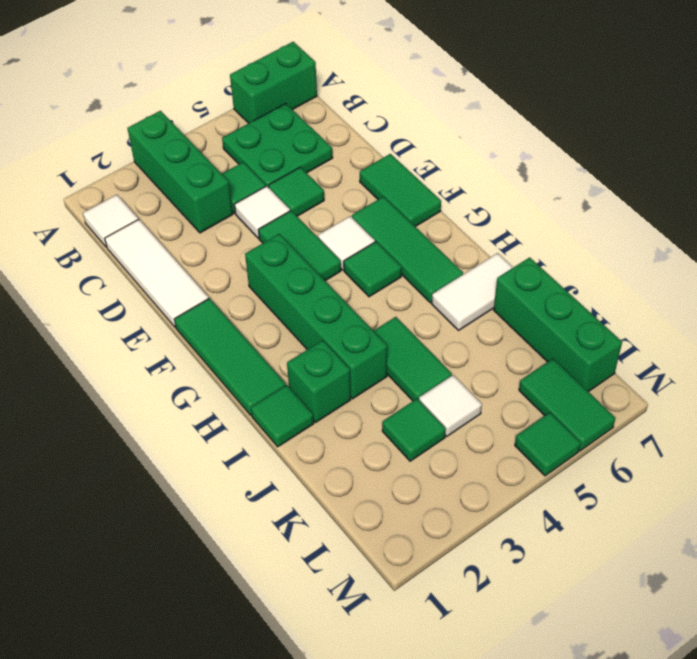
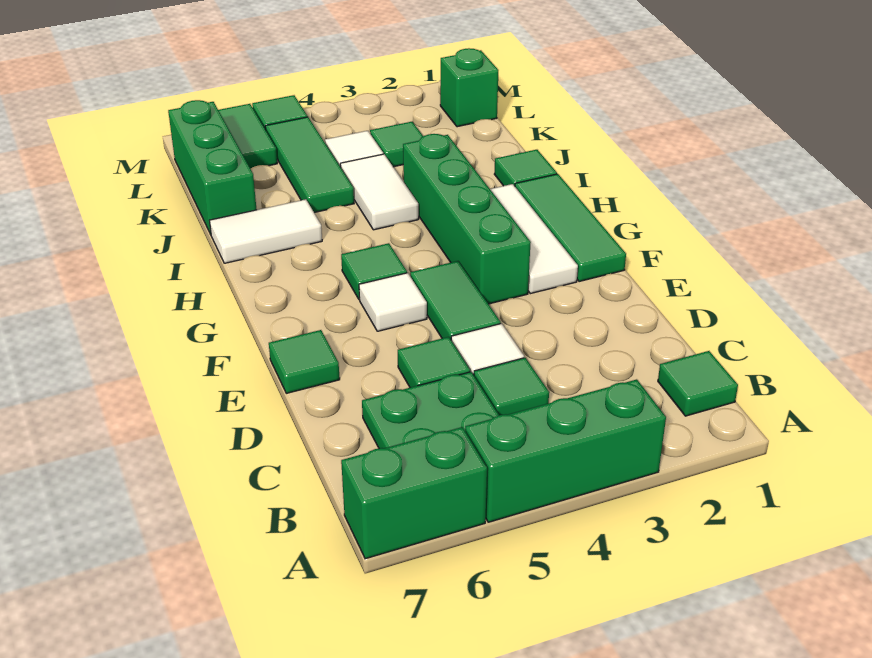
green brick A3:C3 level 1 -> green brick A3:A5 level 1
white tile B1 level 1 -> green tile B1 level 1
white tile C1:E1 level 1 -> white tile F2:H2 level 1
green tile E7:F7 level 1 -> green tile E7 level 1
green tile F6:H6 level 1 -> green tile J5:L5 level 1
green brick I2 level 1 -> green brick L1 level 1
green tile I4:J4 level 1 -> white tile I4:J4 level 1

